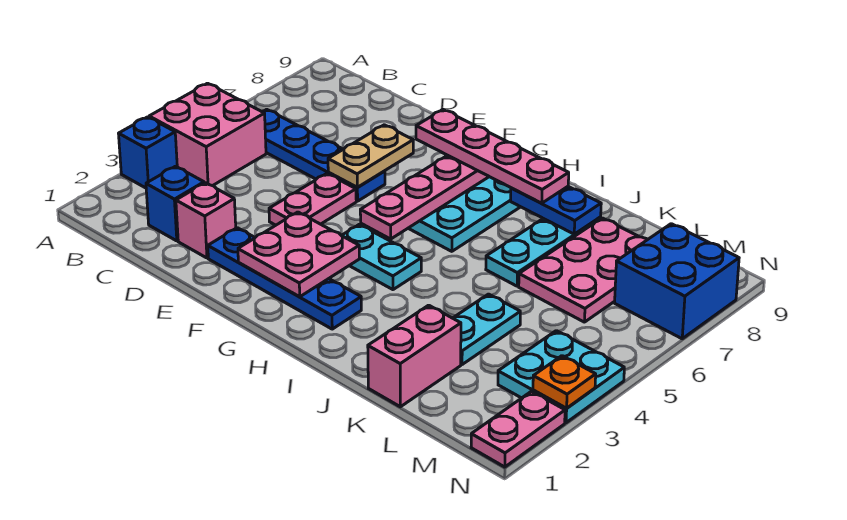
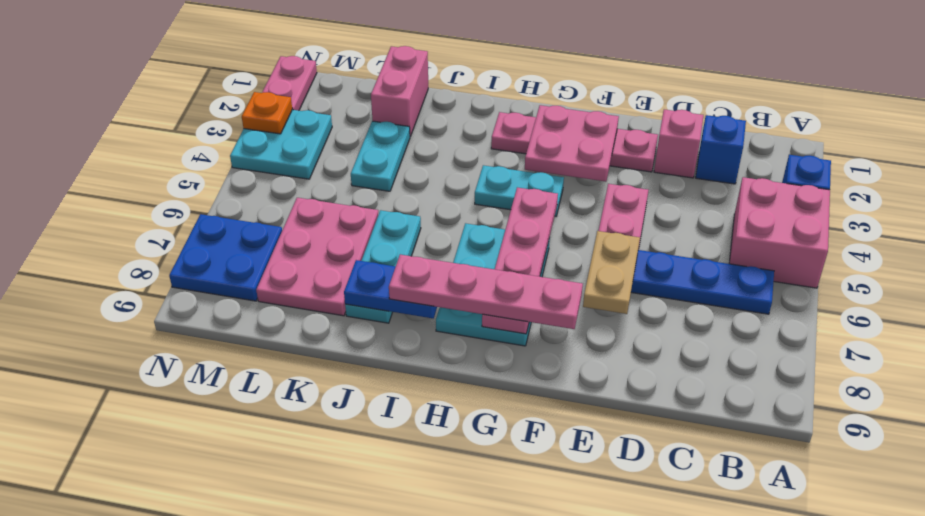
blue plate E2:H2 level 1 -> pink plate E2:H2 level 1
blue brick M7:N8 level 1 -> blue plate M7:N8 level 1

